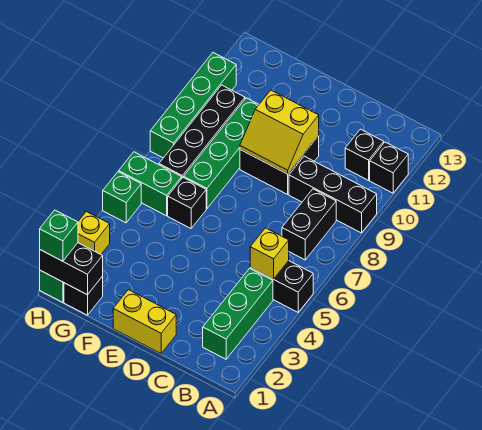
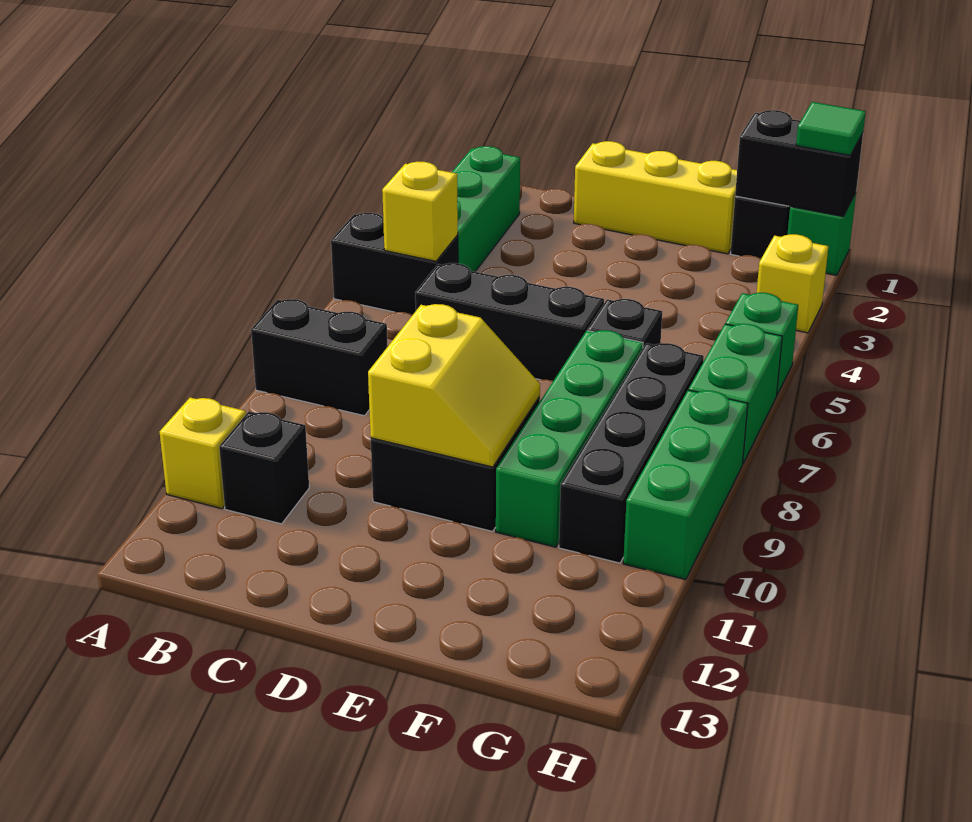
black brick A9:C9 level 1 -> black brick C6:E6 level 1
black brick A11 level 1 -> yellow brick A11 level 1
black brick B7:B8 level 1 -> black brick A8:B8 level 1
yellow brick D1:E1 level 1 -> yellow brick D1:F1 level 1
yellow slope D9:E10 level 2 top 10 -> yellow slope D9:E10 level 2 top D
green brick G6:H6 level 1 -> green brick H6:H7 level 1
green brick H1 level 3 -> green tile H1 level 3
green brick H8:H11 level 1 -> green brick H8:H10 level 1

